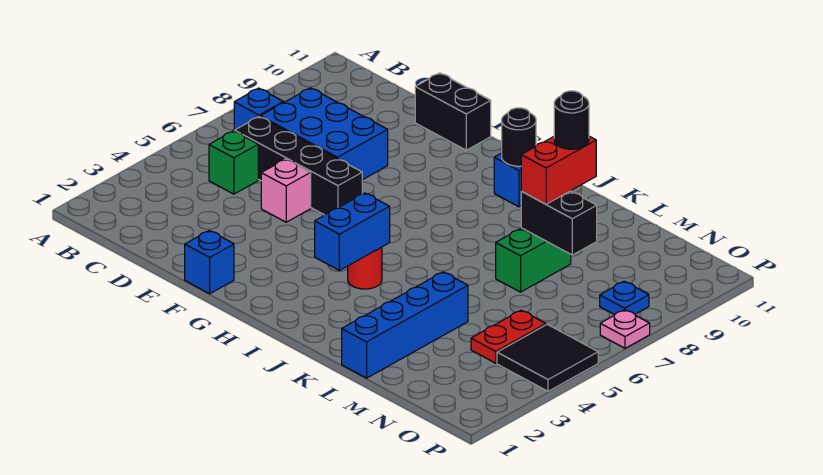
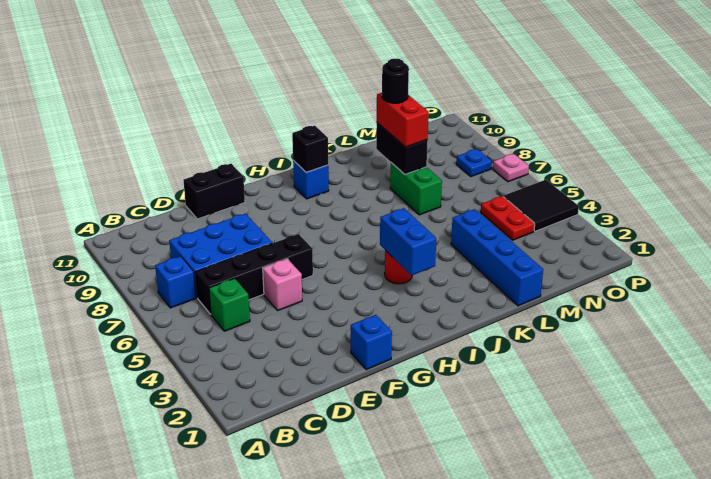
black round brick I10 level 2 -> black brick I10 level 2
black brick L8:M8 level 2 -> black brick L8:L9 level 2

